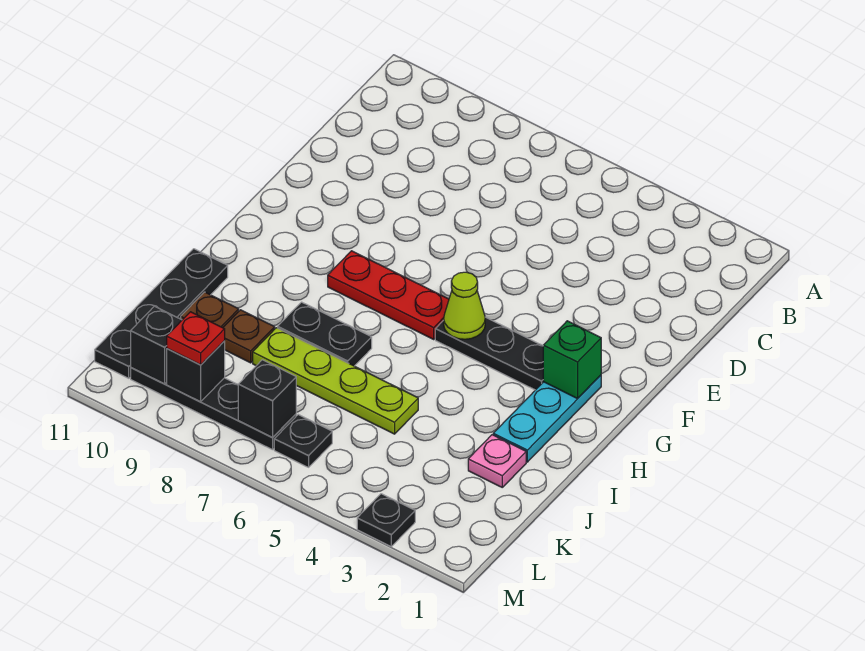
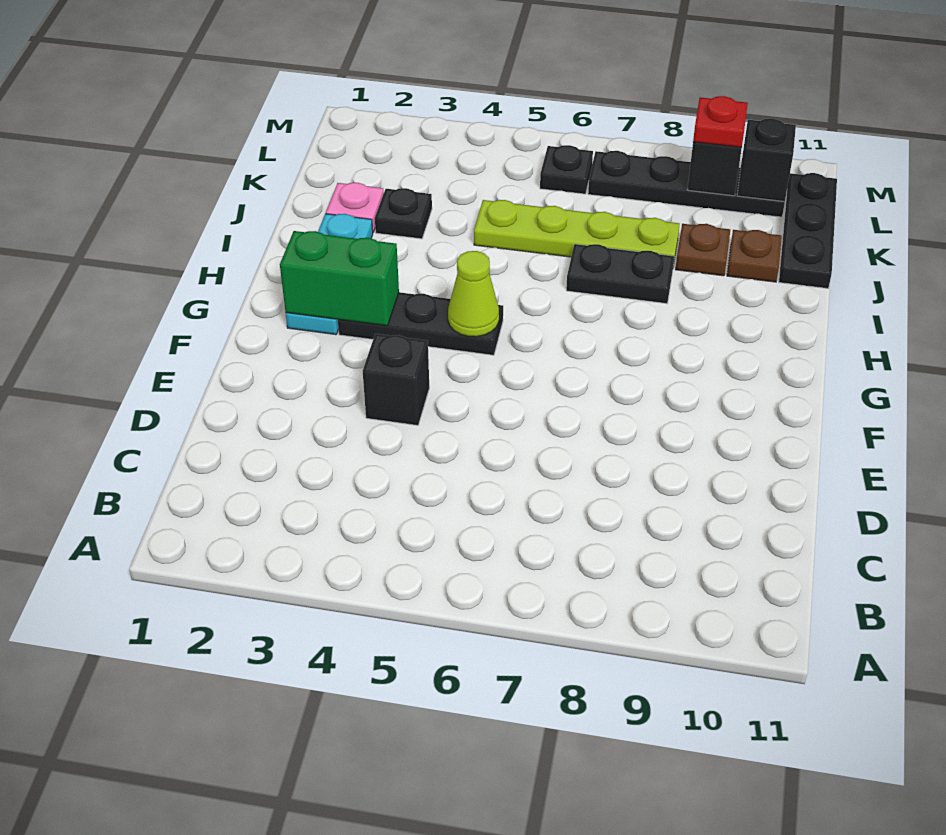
green brick G2 level 2 -> green brick G2:G3 level 2
red plate G6:G8 level 1 -> none
black plate I11:L11 level 1 -> black plate J11:L11 level 1
black brick L7 level 2 -> black brick E4 level 1
black plate M3 level 1 -> black plate J3 level 1

